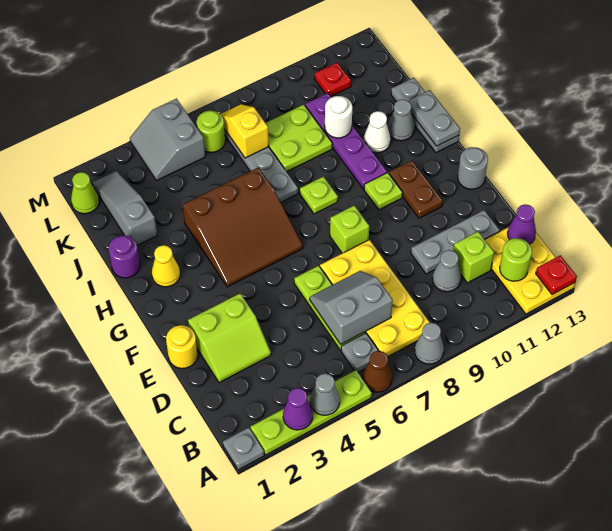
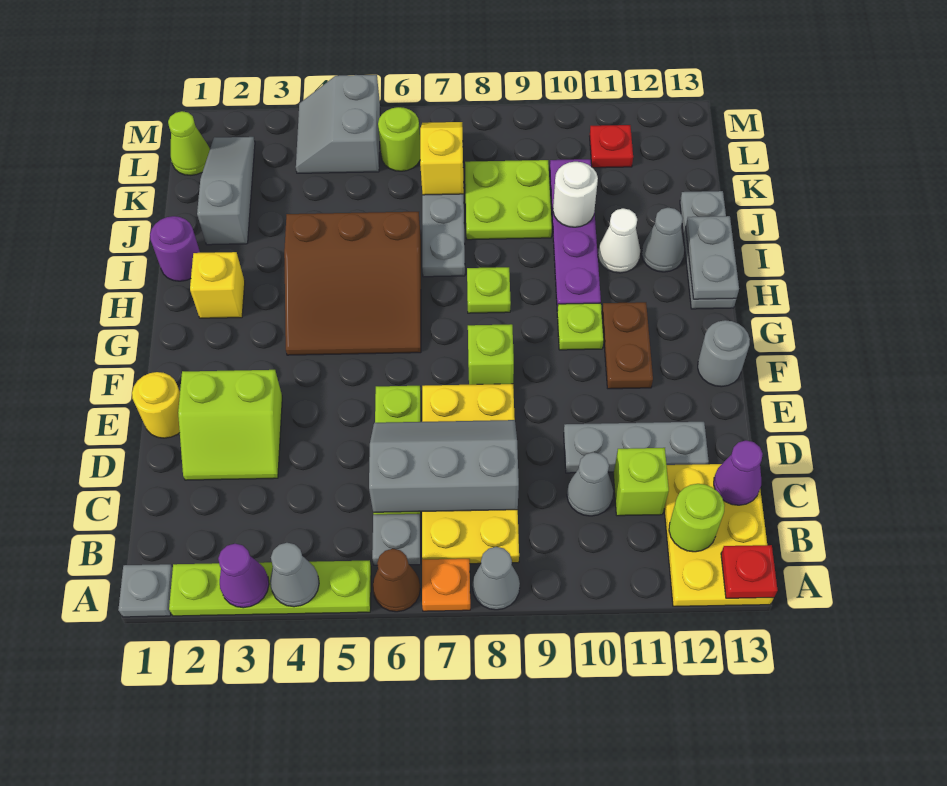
none -> orange plate A7 level 1
grey slope C6:D7 level 2 top C -> grey slope C6:D8 level 2 top C
yellow cone H2 level 1 -> yellow brick H2 level 1

